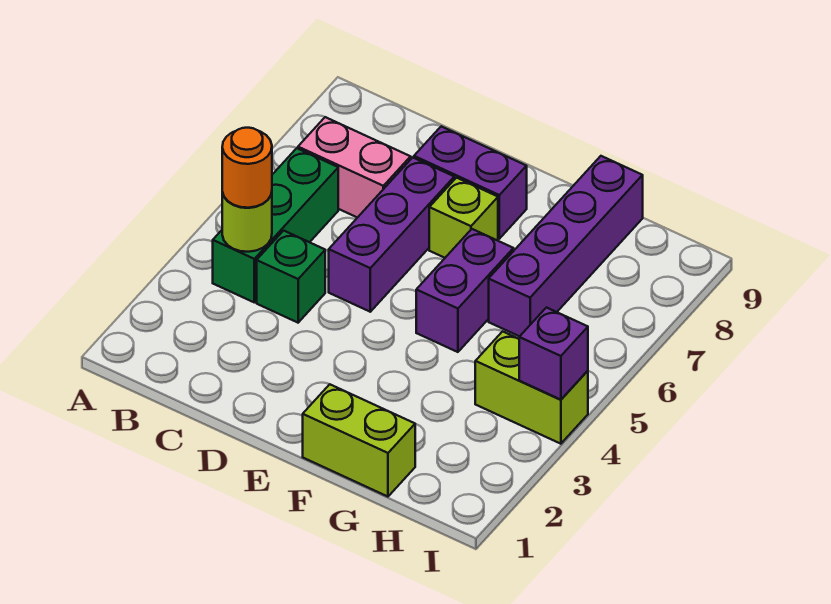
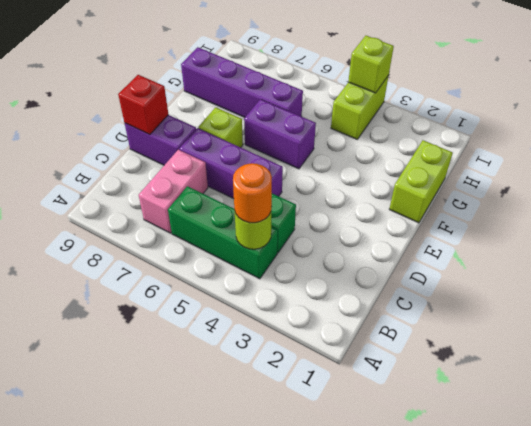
purple brick D8:E8 level 1 -> purple brick D8:D9 level 1
none -> red brick D9 level 2
purple brick I4 level 2 -> lime brick I4 level 2

